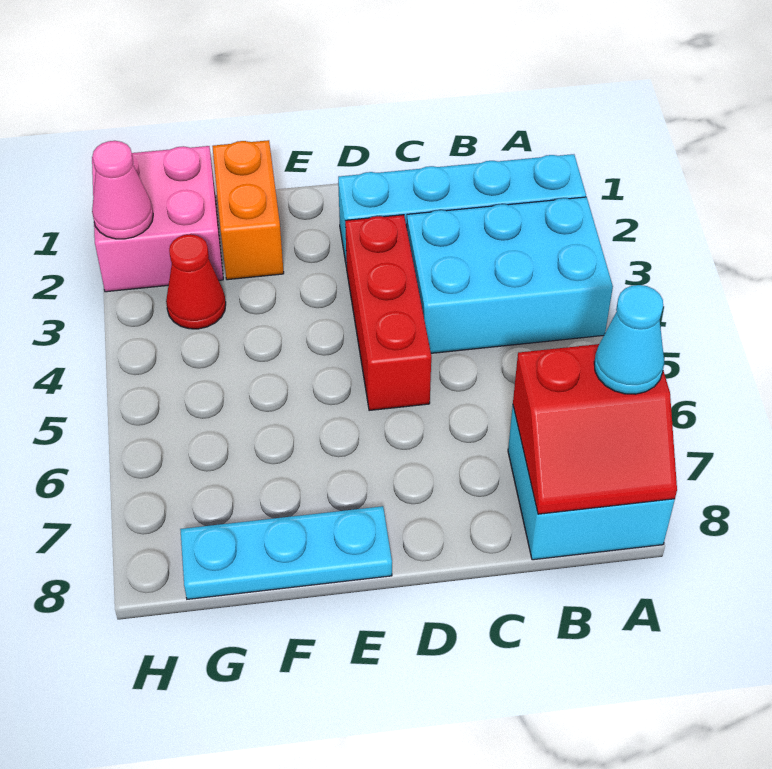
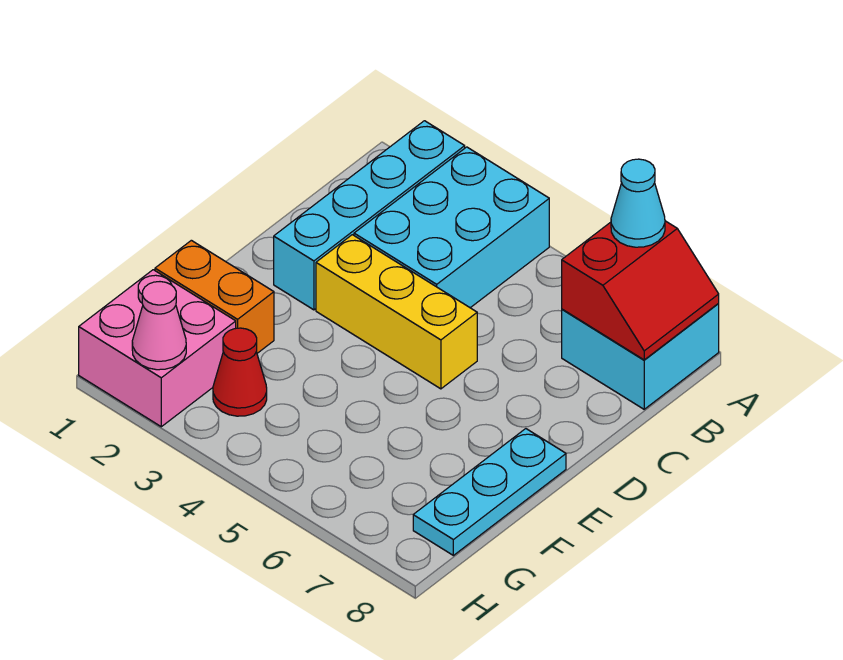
red brick D3:D5 level 1 -> yellow brick D3:D5 level 1

